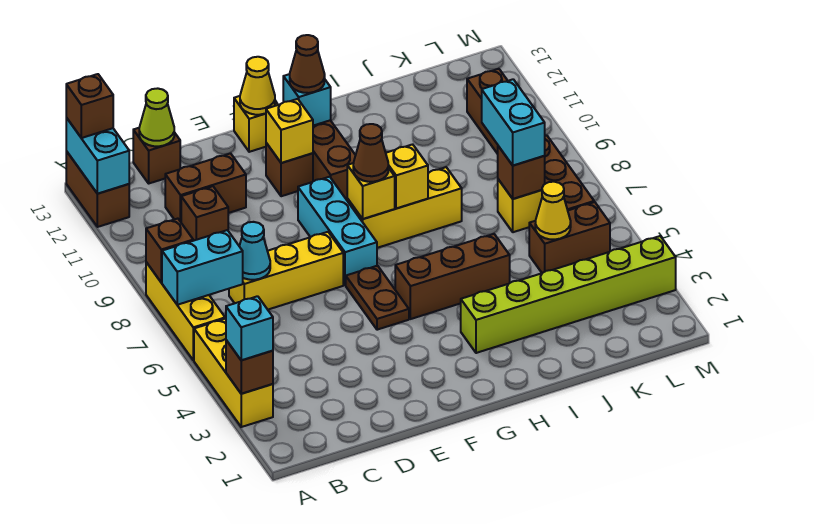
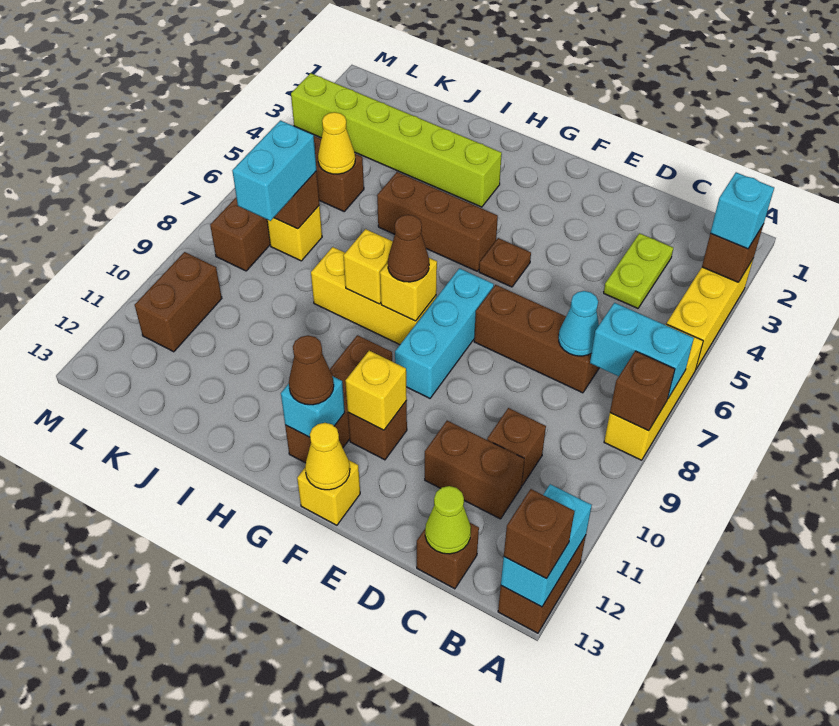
none -> lime plate C3:C4 level 1
yellow brick C7:E7 level 1 -> brown brick C7:E7 level 1
brown plate F5:F6 level 1 -> brown plate F5 level 1

